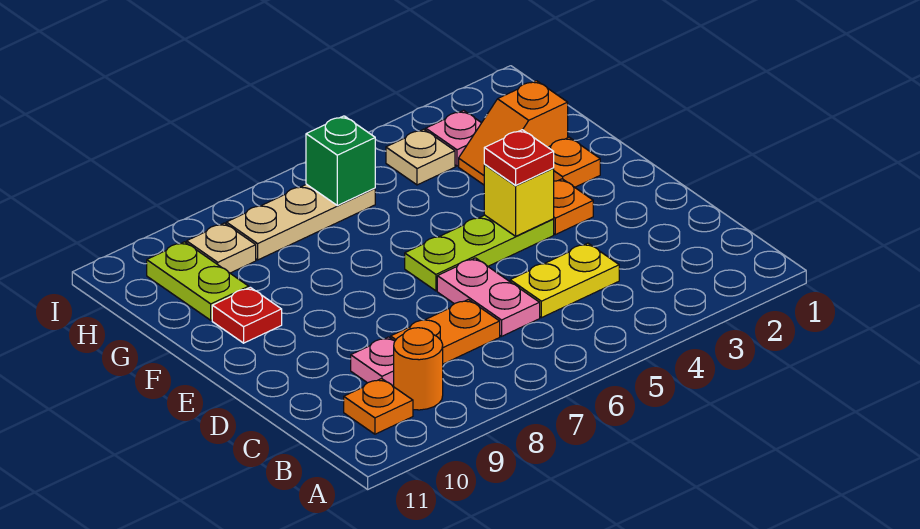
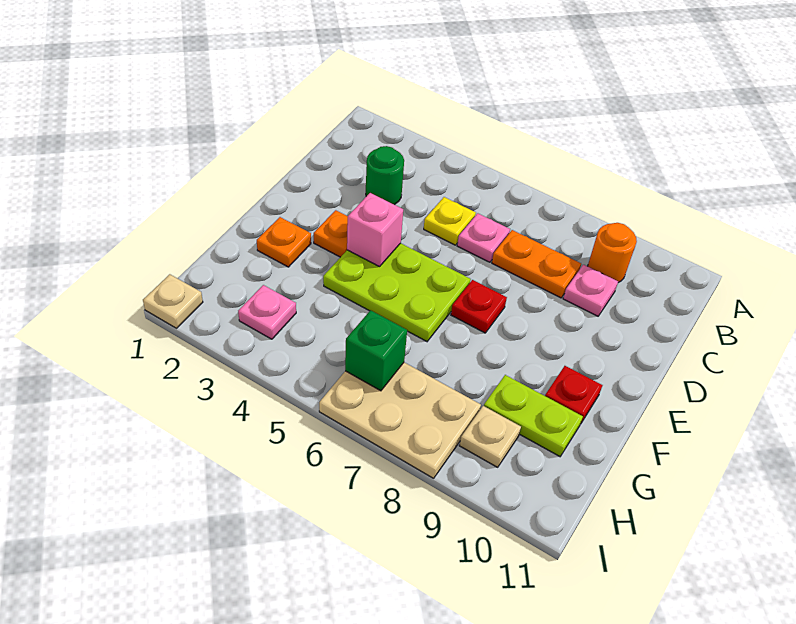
orange plate B10 level 1 -> none
none -> green round brick C3 level 1
yellow plate C4:C5 level 1 -> yellow plate C5 level 1
pink plate C6:D6 level 1 -> pink plate C6 level 1
lime plate E4:E6 level 1 -> lime plate E4:F6 level 1
yellow brick E4 level 2 -> pink brick E4 level 2
red plate E4 level 3 -> red plate E7 level 1
orange slope G2:G3 level 1 top 2 -> none
lime plate G10:H10 level 1 -> lime plate G9:G10 level 1
tan plate H4 level 1 -> tan plate I1 level 1
tan plate H6:H8 level 1 -> tan plate H6:I8 level 1

